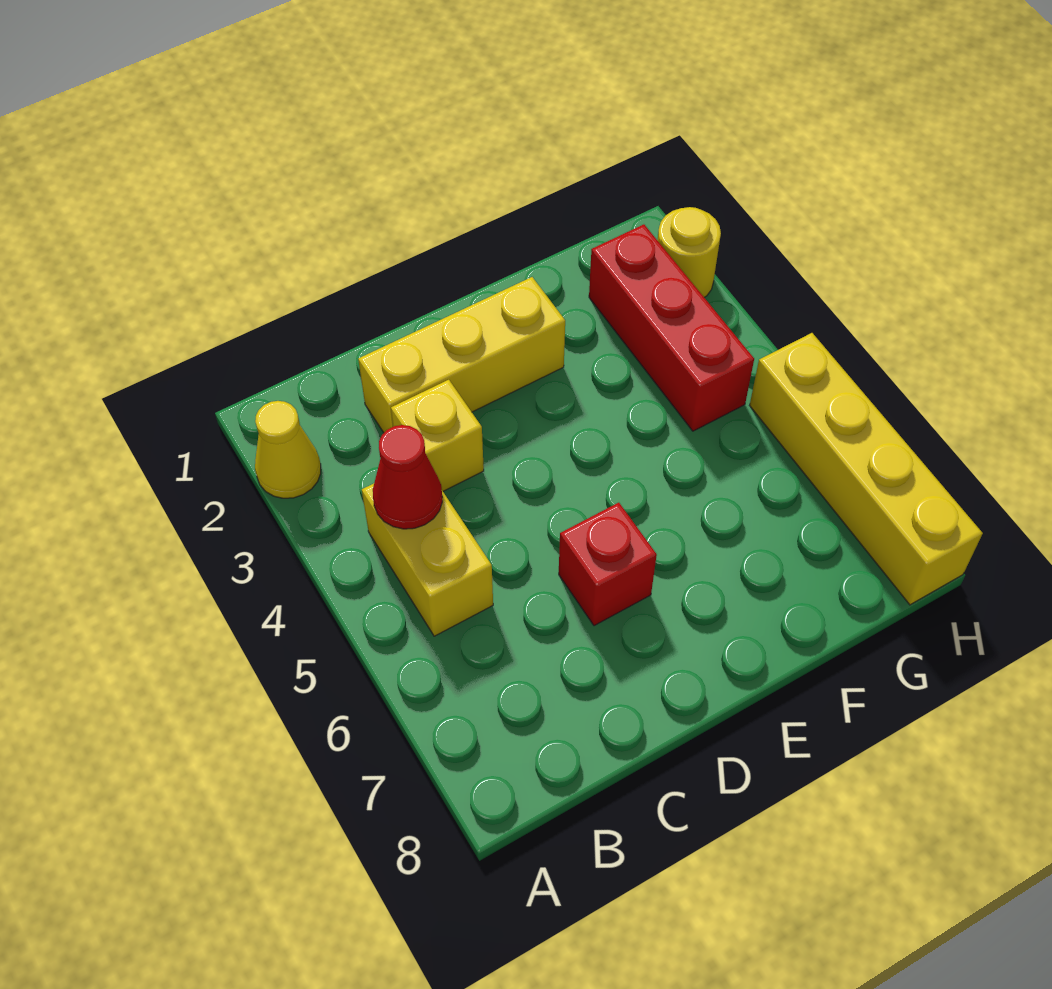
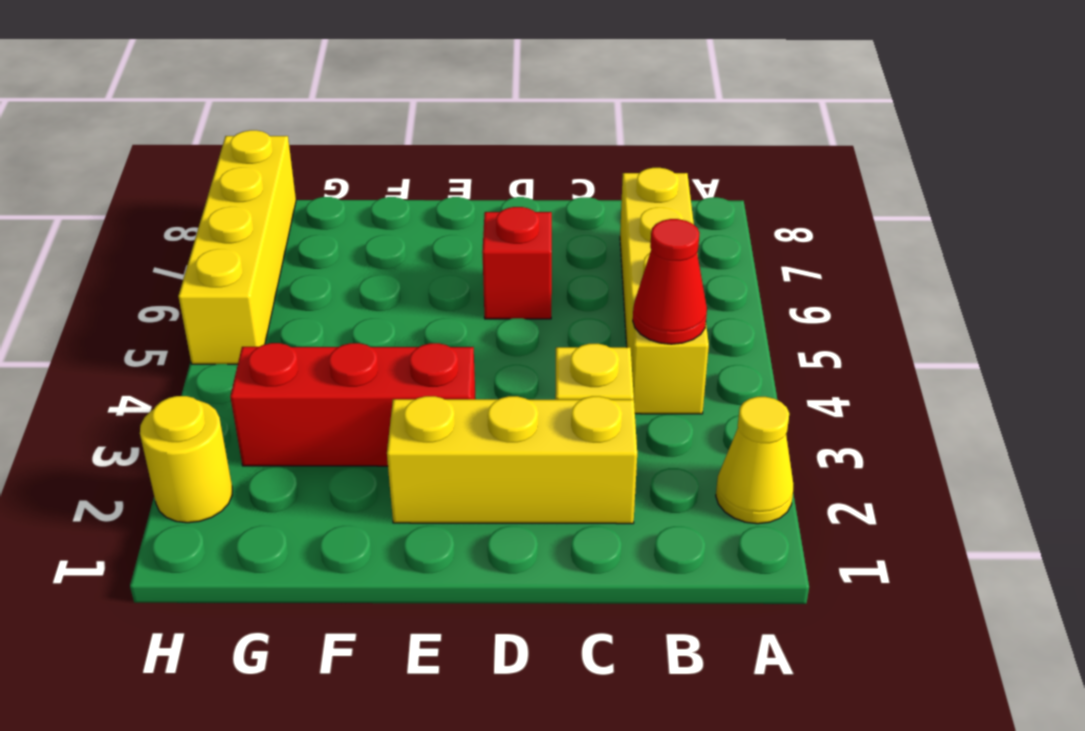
yellow brick B4:B5 level 1 -> yellow brick B4:B7 level 1
red brick G2:G4 level 1 -> red brick E3:G3 level 1

